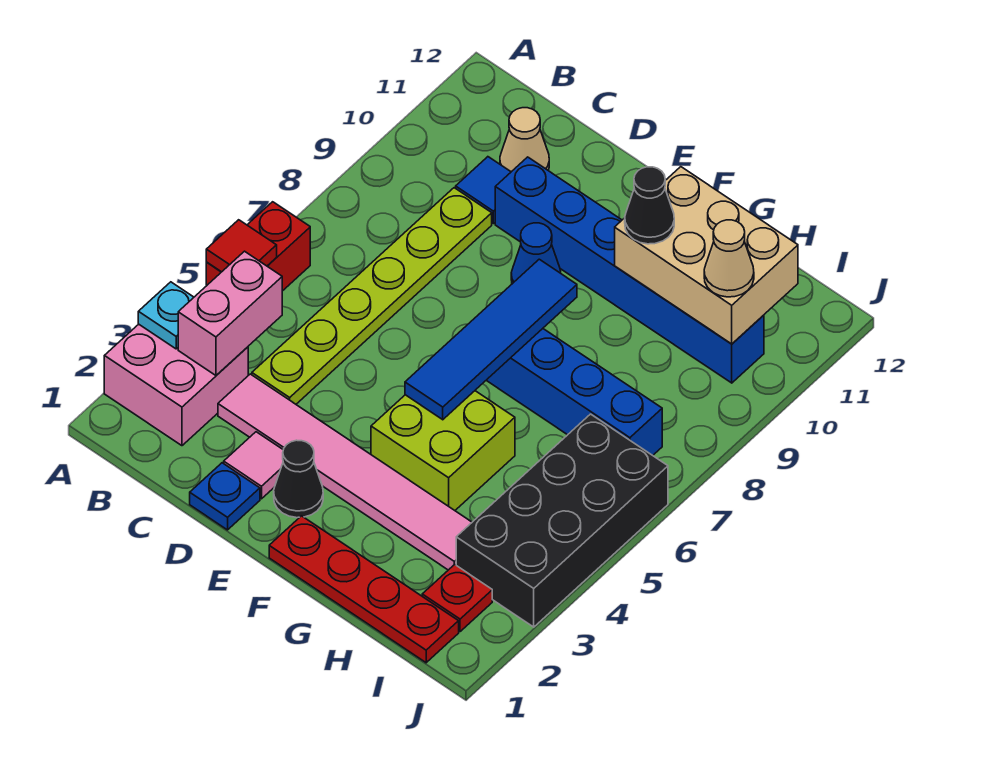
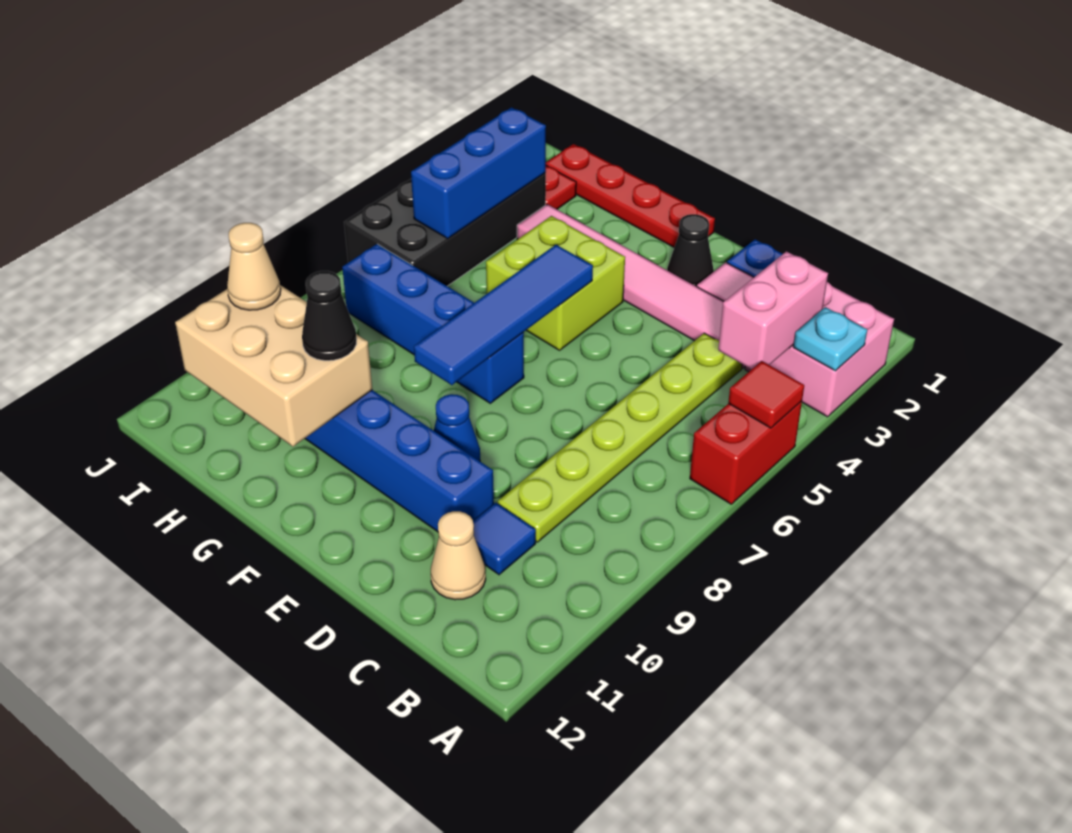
none -> blue brick I3:I5 level 2

